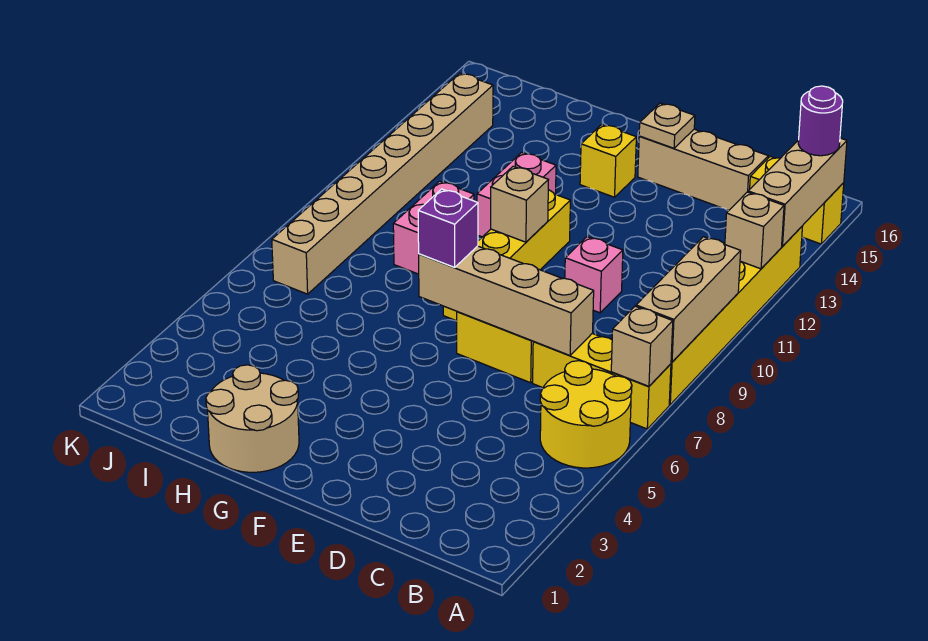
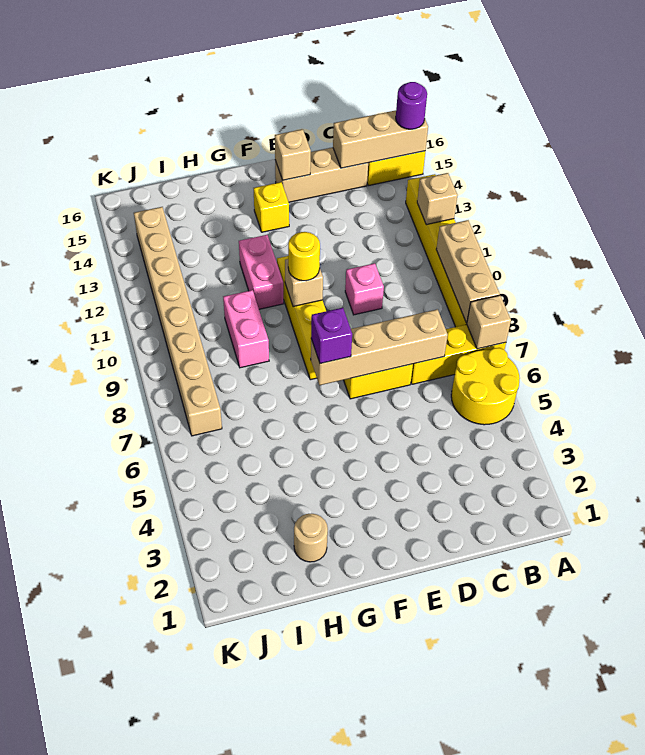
tan brick A13:A15 level 2 -> tan brick A15:C15 level 2
tan plate E15 level 2 -> tan brick E15 level 2
none -> yellow round brick F10 level 3
tan round brick G1:H2 level 1 -> tan round brick H2 level 1

